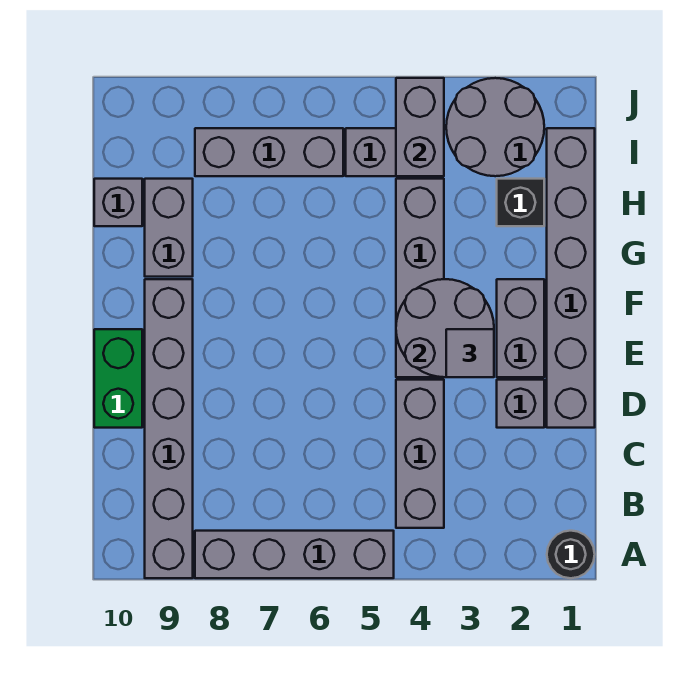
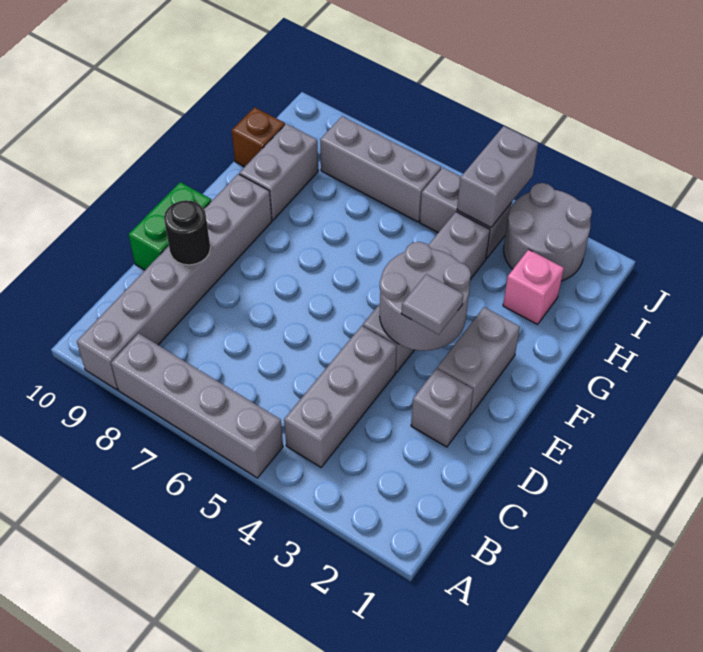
black round brick A1 level 1 -> black round brick D9 level 2
grey brick D1:I1 level 1 -> none
black brick H2 level 1 -> pink brick H2 level 1
grey brick H10 level 1 -> brown brick H10 level 1

